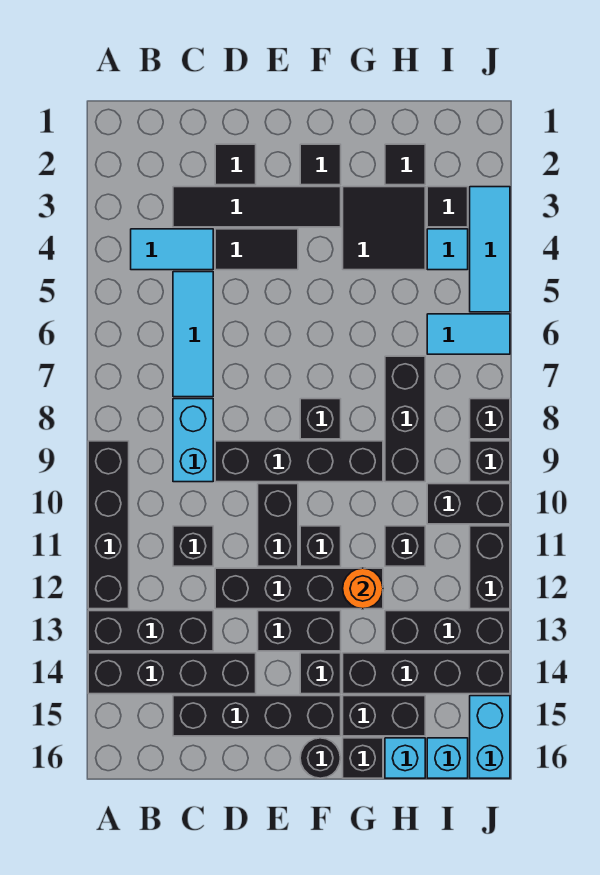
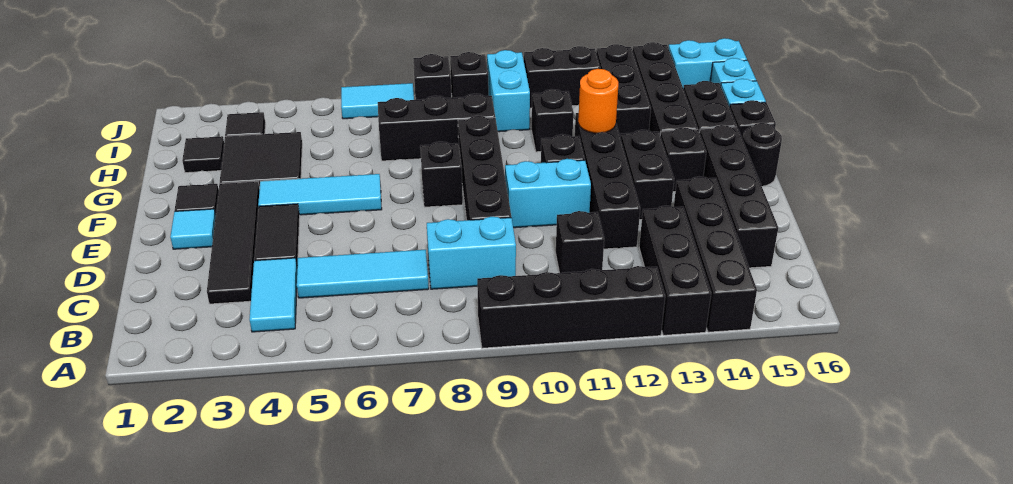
black tile D2 level 1 -> none
black brick E10:E11 level 1 -> cyan brick E10:E11 level 1
cyan tile I4 level 1 -> cyan tile E2 level 1
cyan tile I6:J6 level 1 -> cyan tile J6:J7 level 1
black brick I10:J10 level 1 -> cyan brick I10:J10 level 1
cyan tile J3:J5 level 1 -> cyan tile F4:F6 level 1

